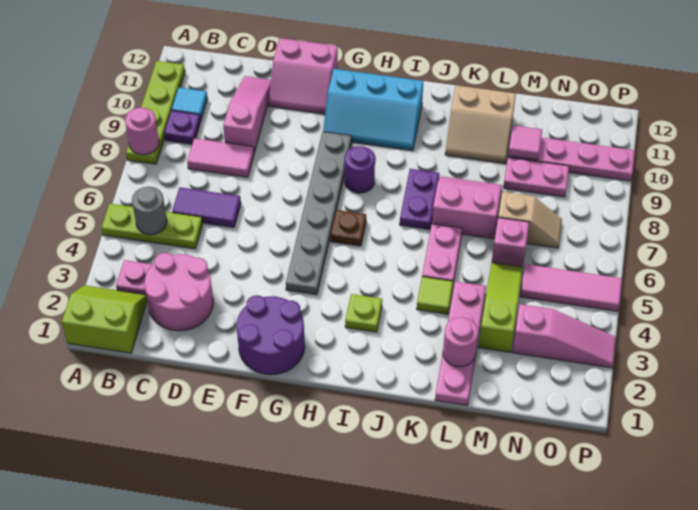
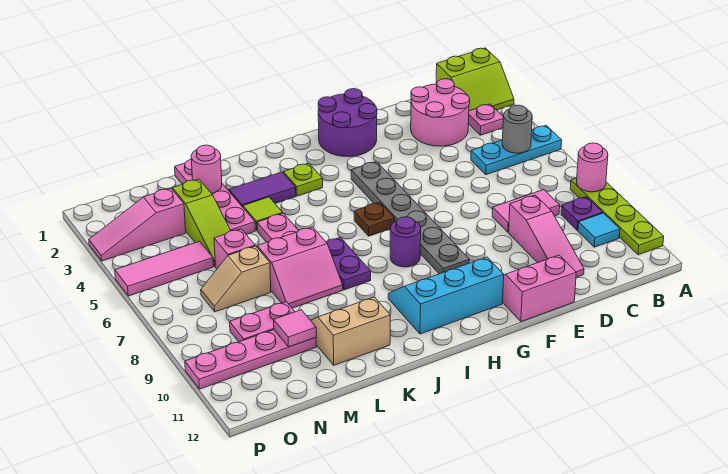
lime plate A5:C5 level 1 -> cyan plate A5:C5 level 1
purple tile C6:D6 level 1 -> purple tile J3:K3 level 1

